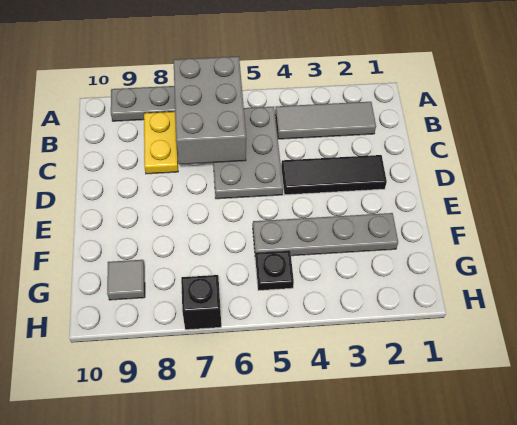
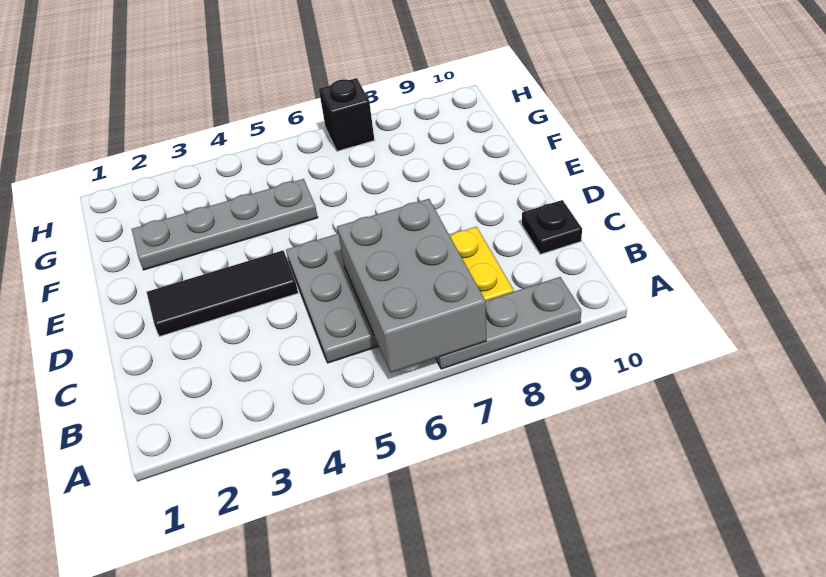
grey tile B2:B4 level 1 -> none
black plate G5 level 1 -> black plate C10 level 1
grey tile G9 level 1 -> none

